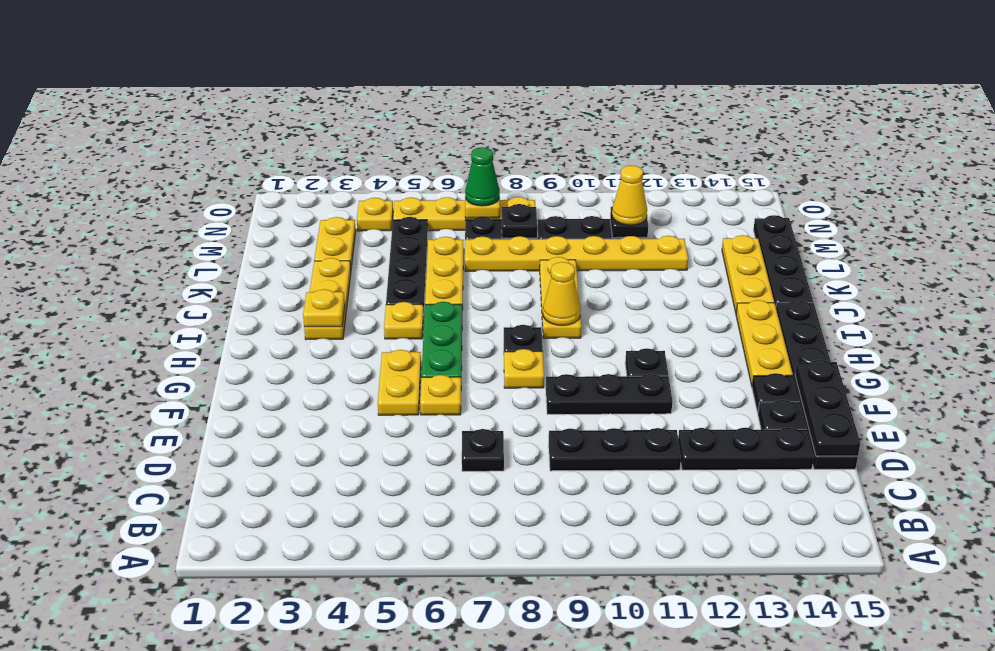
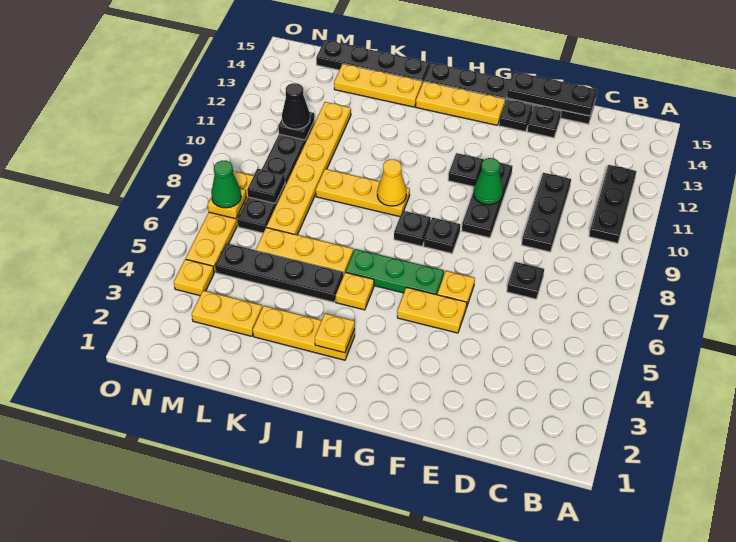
black plate D12:D14 level 1 -> black plate B10:B12 level 1
none -> green cone F10 level 2
yellow plate G8 level 1 -> black plate G8 level 1
yellow cone M11 level 3 -> black cone M11 level 3

